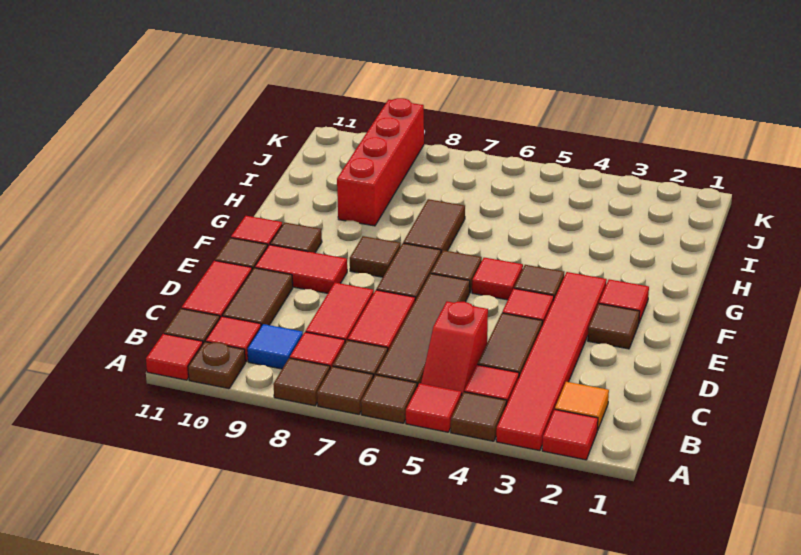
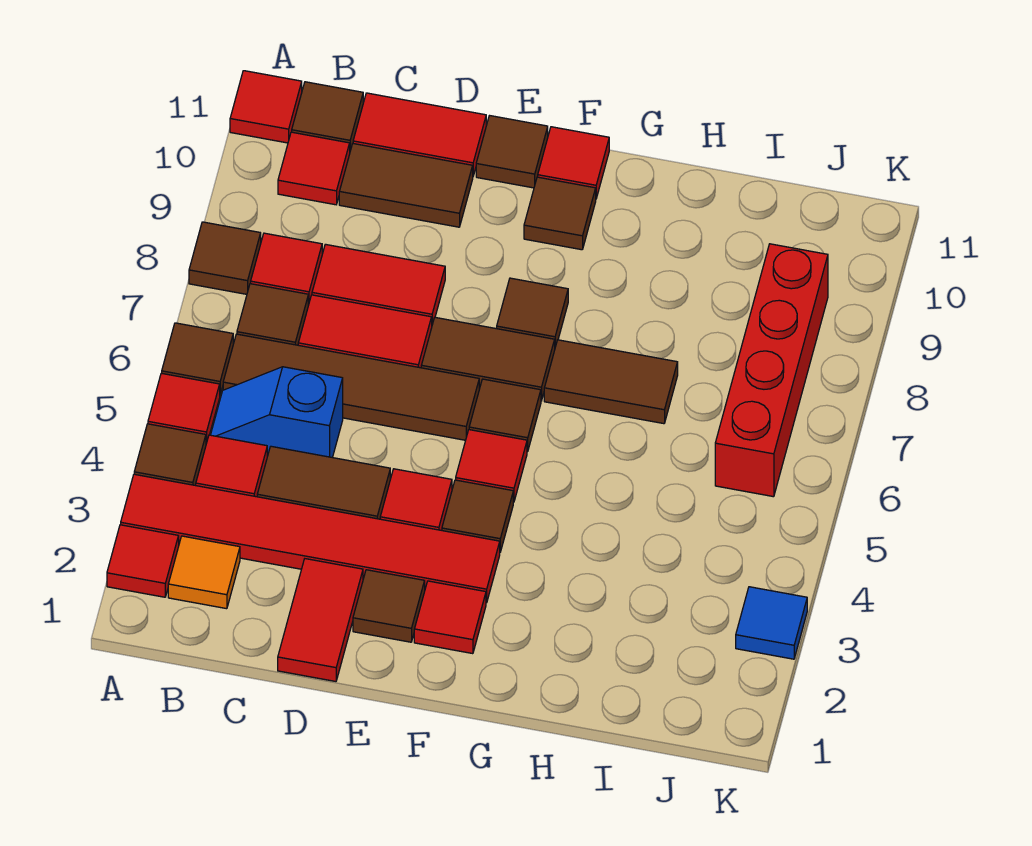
brown tile A7 level 1 -> none
brown plate A10 level 1 -> none
red slope B5:C5 level 1 top C -> blue slope B5:C5 level 1 top C
blue tile B9 level 1 -> blue tile K3 level 1
red tile E9:E10 level 1 -> red tile D1:D2 level 1
red brick H9:K9 level 1 -> red brick J6:J9 level 1

